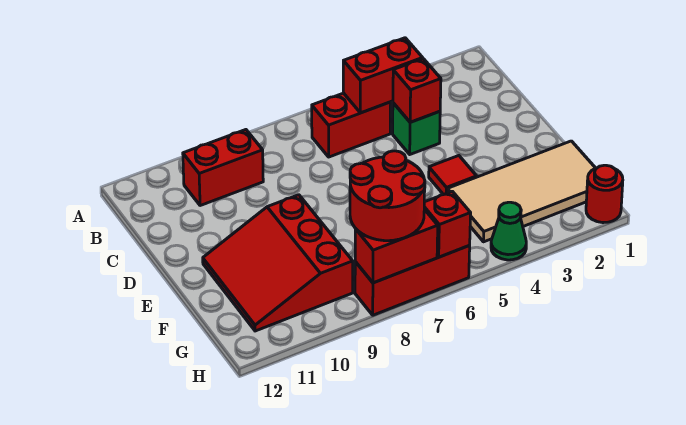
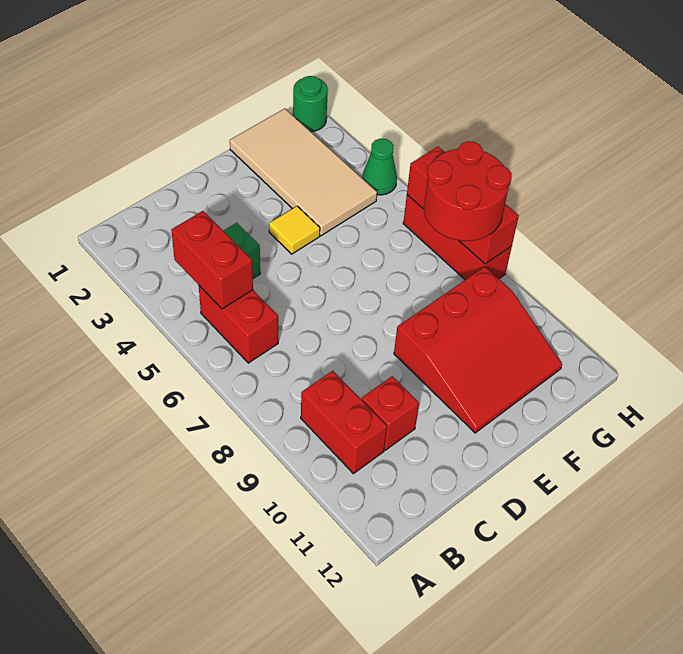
red brick C4 level 2 -> red brick C10 level 1
red tile E4 level 1 -> yellow tile E4 level 1
red round brick H1 level 1 -> green round brick H1 level 1

